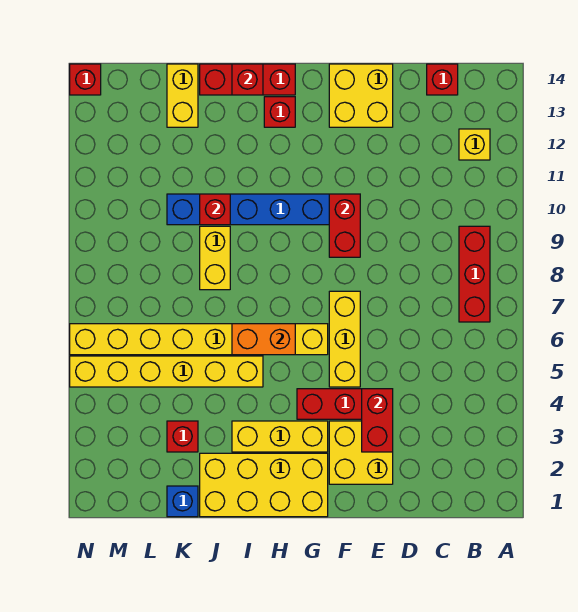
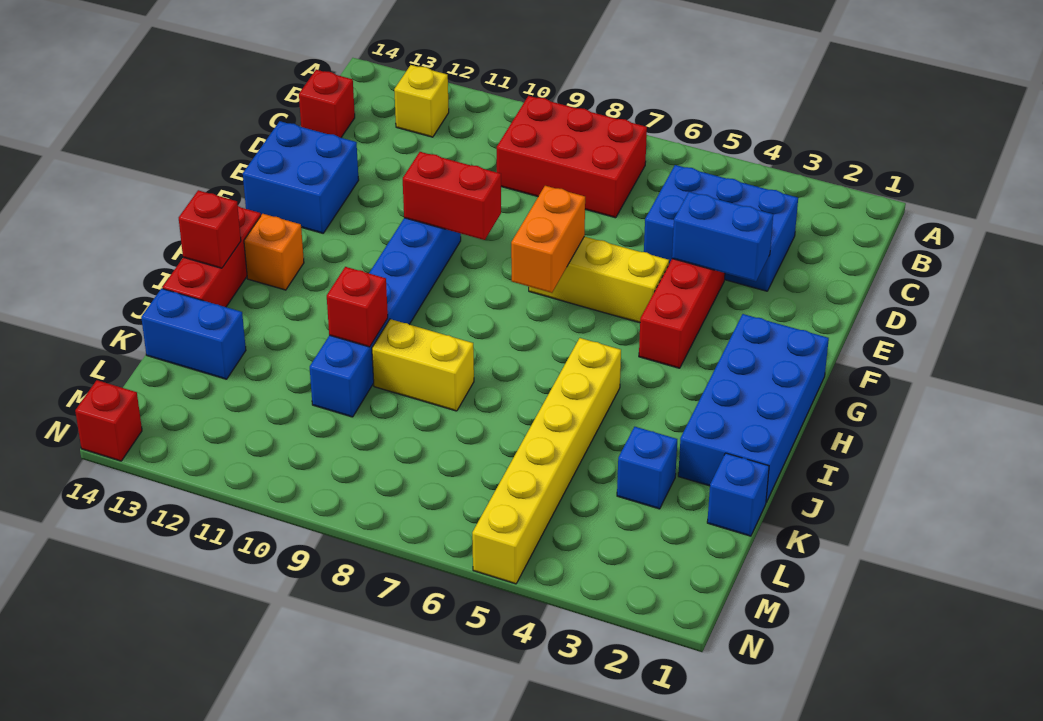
red brick B7:B9 level 1 -> red brick B7:C9 level 1
none -> blue brick C3:D5 level 1
yellow brick E2:F3 level 1 -> none
red brick E3:E4 level 2 -> blue brick E3:E4 level 2
yellow brick E13:F14 level 1 -> blue brick E13:F14 level 1
yellow brick G1:J2 level 1 -> blue brick G1:J2 level 1
yellow brick G3:I3 level 1 -> none
yellow brick G6:N6 level 1 -> none
orange brick H6:I6 level 2 -> orange brick F7:G7 level 2
red brick H13 level 1 -> orange brick H13 level 1
red brick K3 level 1 -> blue brick K3 level 1
yellow brick K13:K14 level 1 -> blue brick K13:K14 level 1

